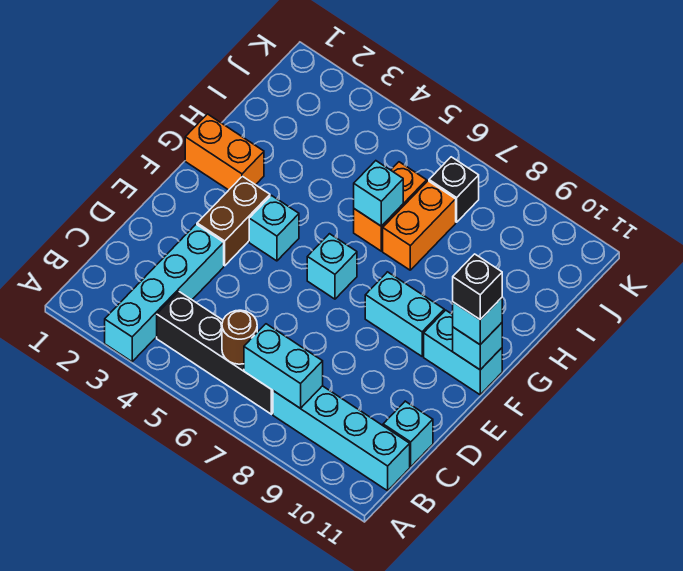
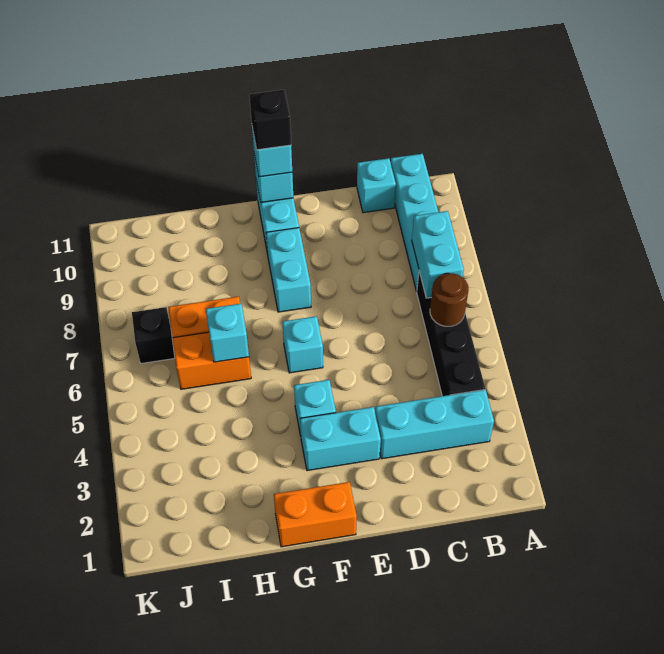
cyan brick A3:D3 level 1 -> cyan brick B3:D3 level 1
brown brick E3:F3 level 1 -> cyan brick E3:F3 level 1
orange brick G1:G2 level 1 -> orange brick F1:G1 level 1

